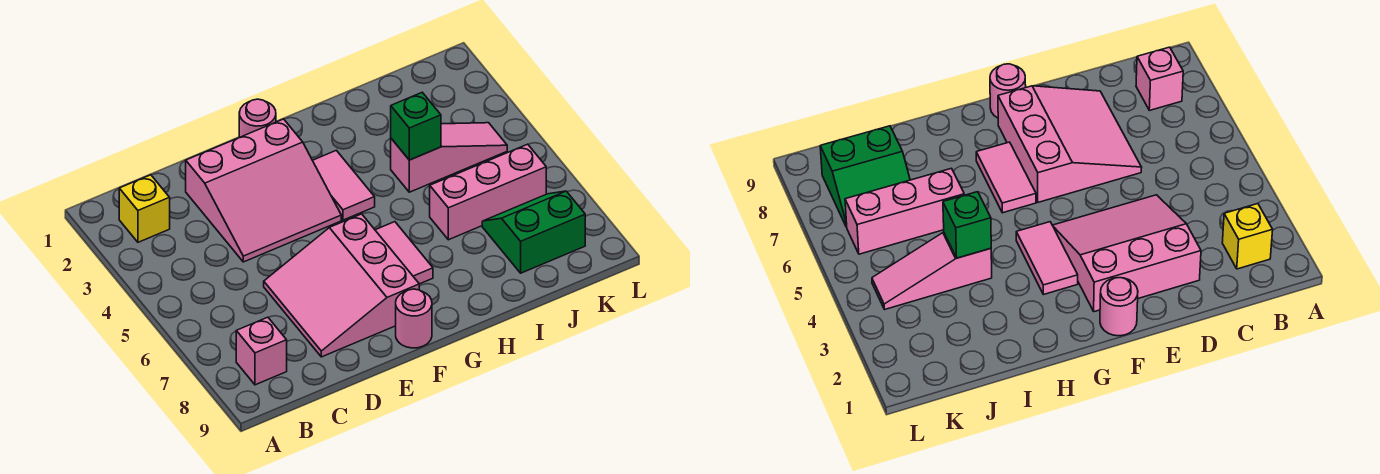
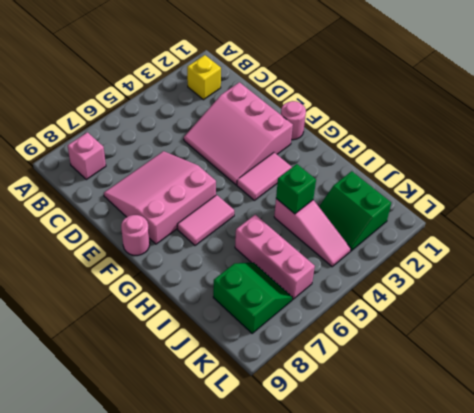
none -> green slope J2:K3 level 1 top 2

